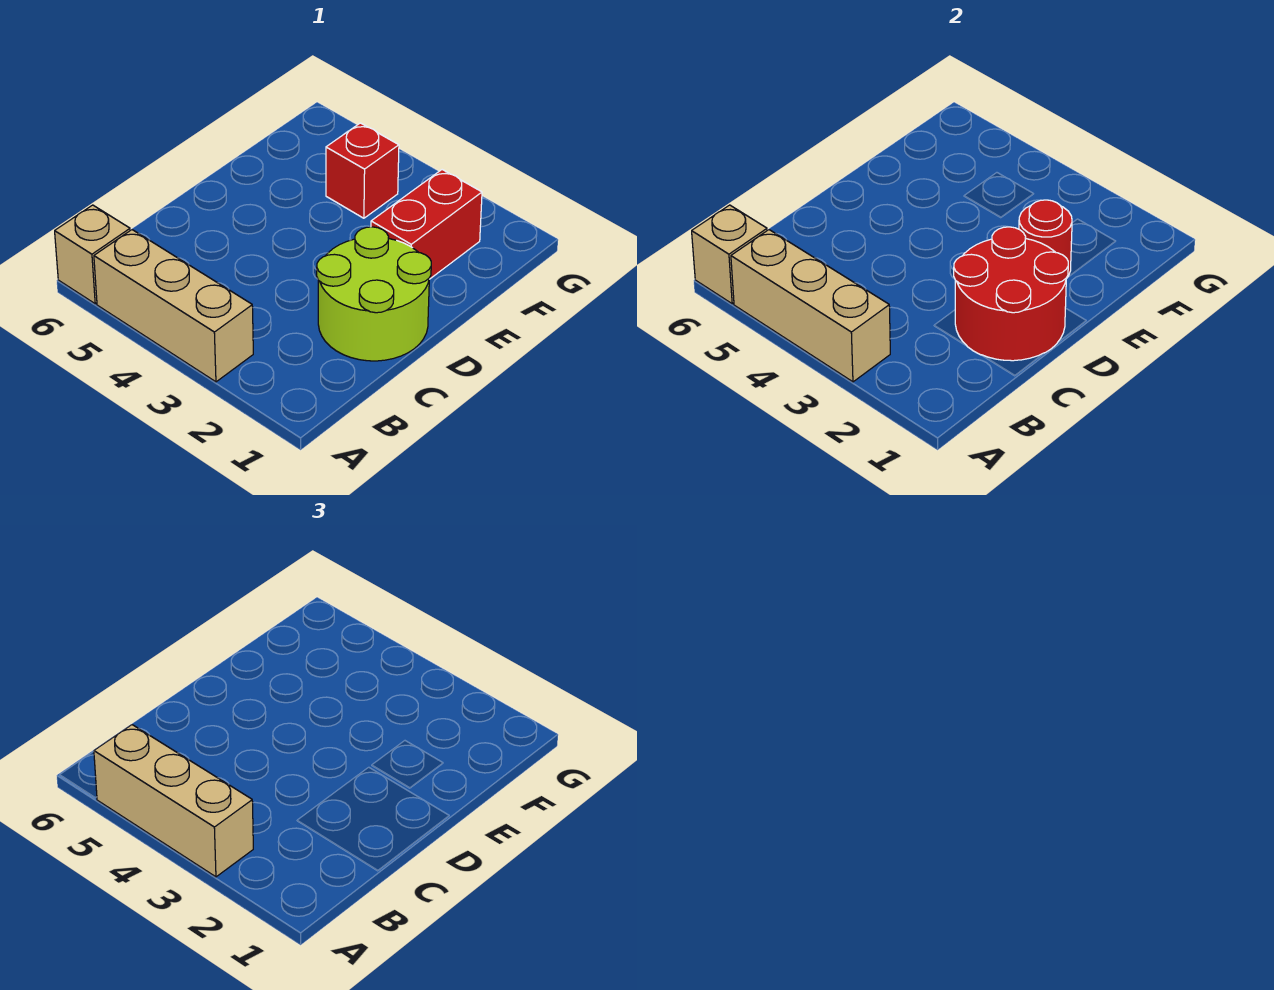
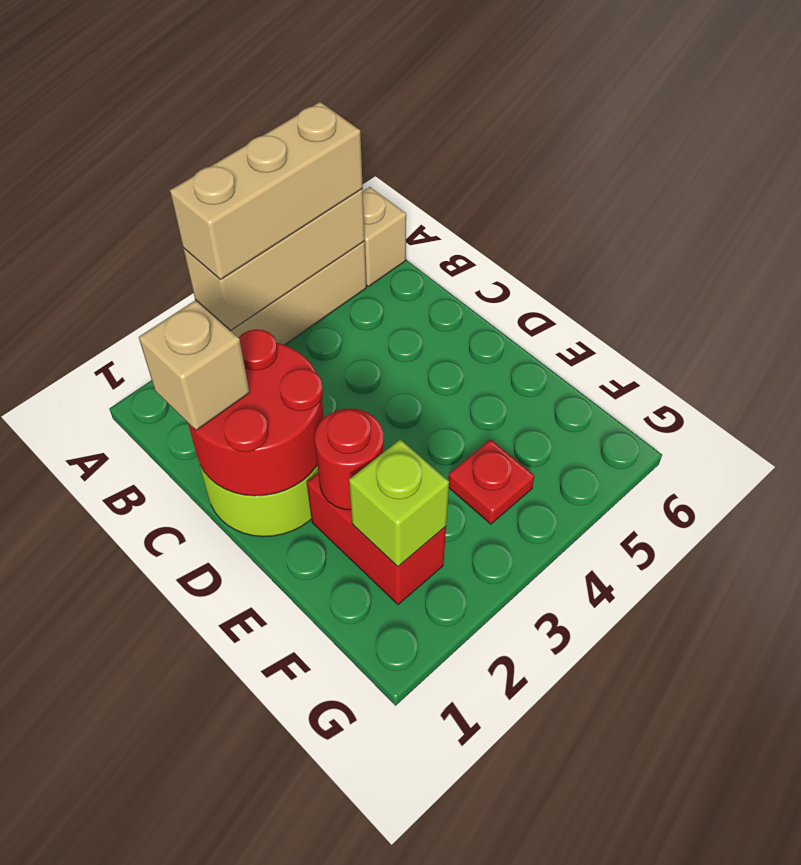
tan brick A6 level 2 -> tan brick C1 level 3
none -> lime brick F2 level 2
red brick F4 level 1 -> red plate F4 level 1

